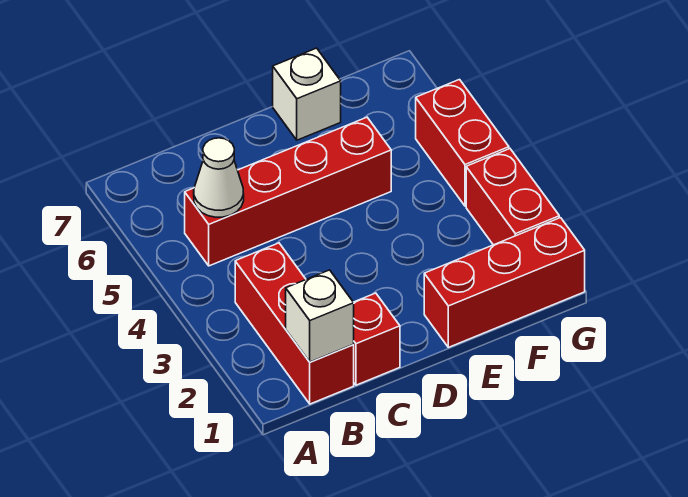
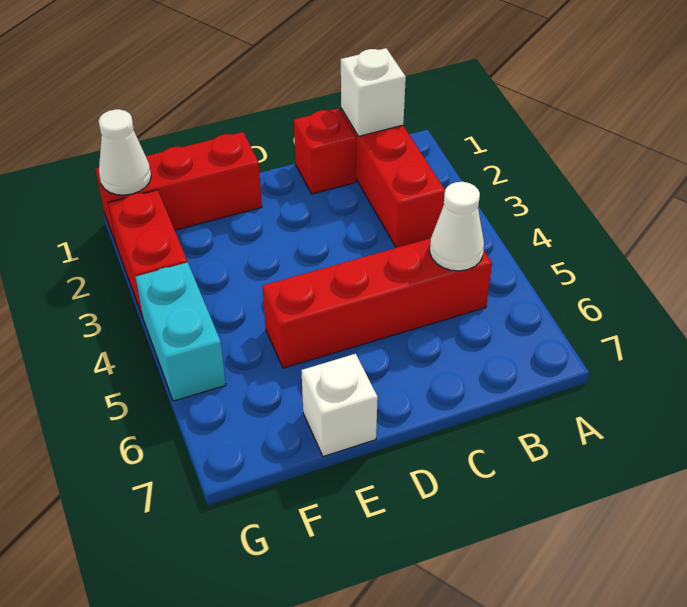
none -> white cone G1 level 2
red brick G4:G5 level 1 -> cyan brick G4:G5 level 1

